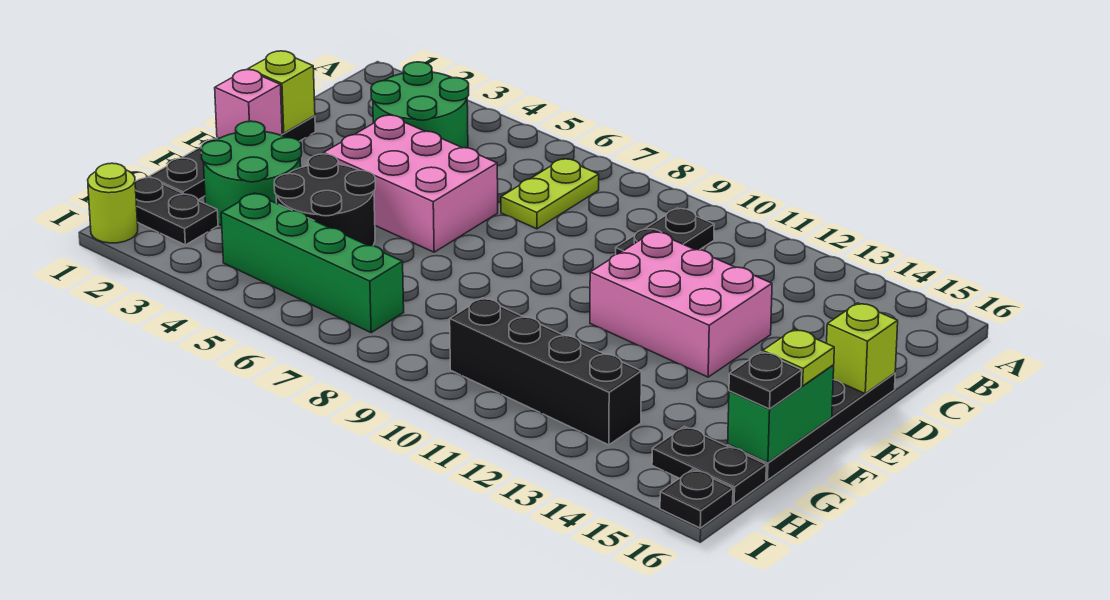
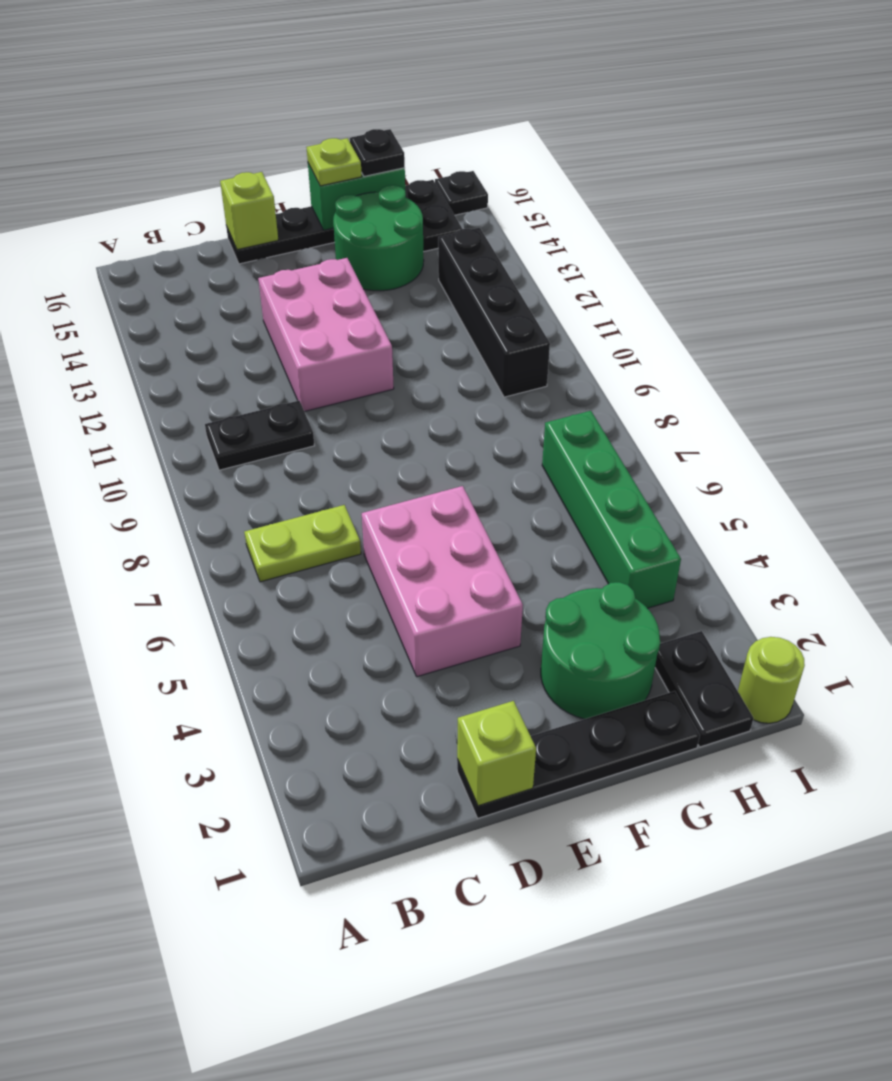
green round brick B3:C4 level 1 -> green round brick F14:G15 level 1
pink brick E1 level 2 -> none
black round brick F4:G5 level 1 -> none

